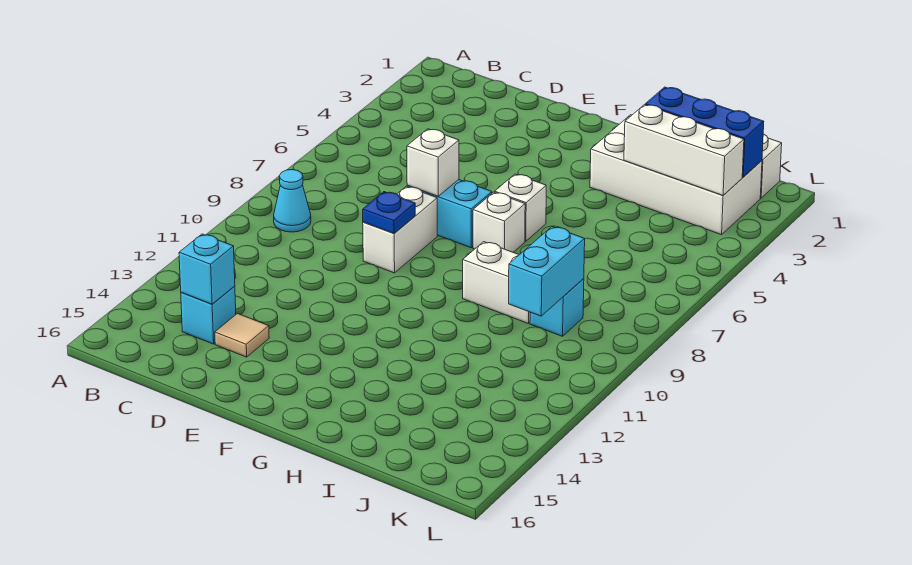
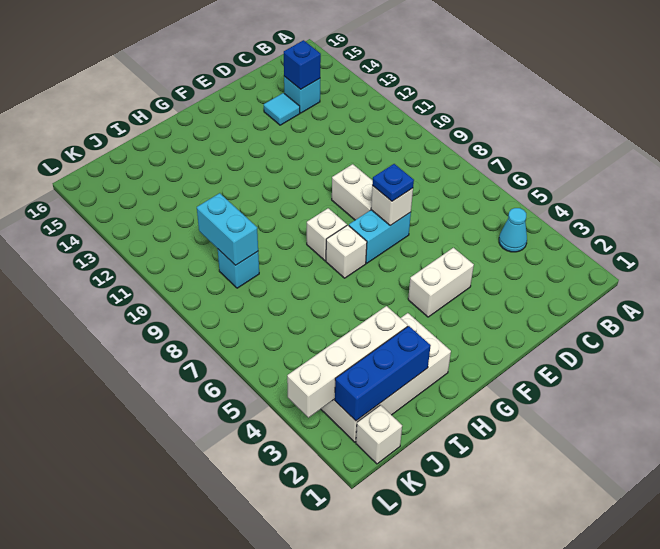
cyan cone B9 level 1 -> cyan cone B4 level 1
cyan brick C14 level 2 -> blue brick C14 level 2
tan tile D14 level 1 -> cyan tile D14 level 1
blue plate E9 level 2 -> blue plate E7 level 3
white brick G6 level 1 -> white brick G8 level 1
white brick H9:I9 level 1 -> white brick E4:F4 level 1
white brick I3:K3 level 2 -> white brick I3:L3 level 2

